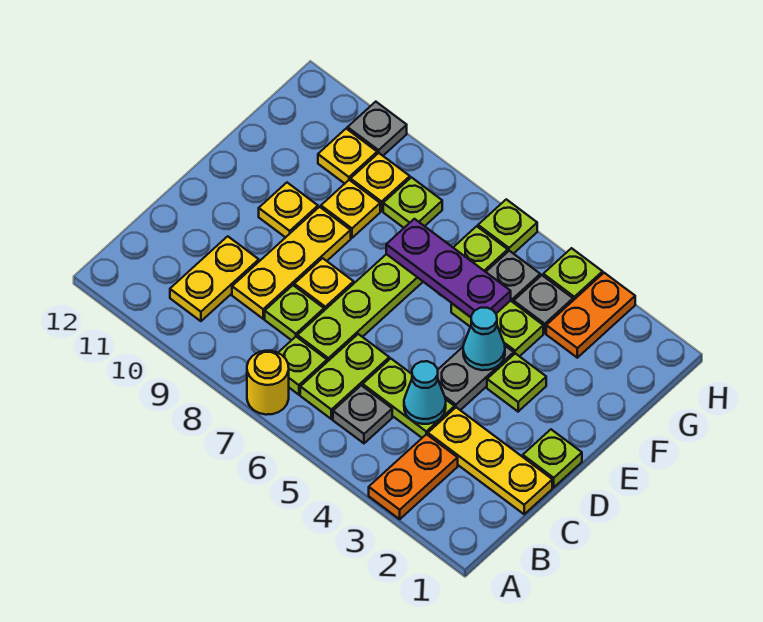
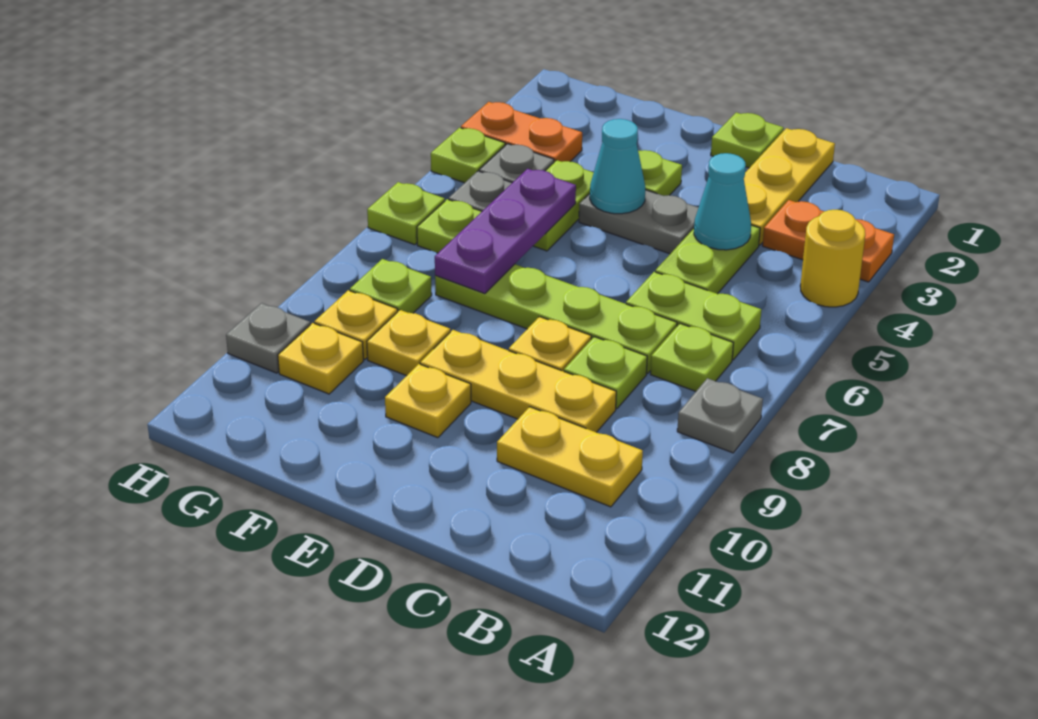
yellow round brick A7 level 1 -> yellow round brick A4 level 1
grey plate B5 level 1 -> grey plate A8 level 1

